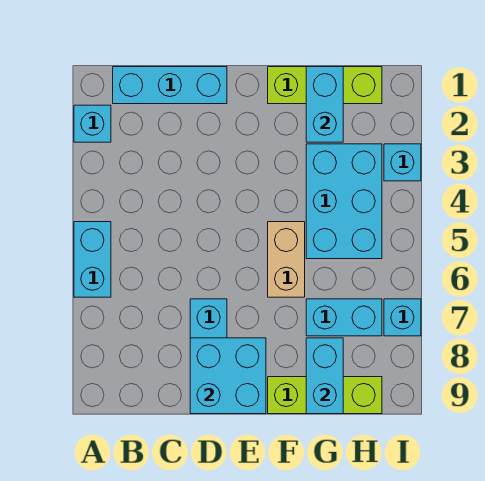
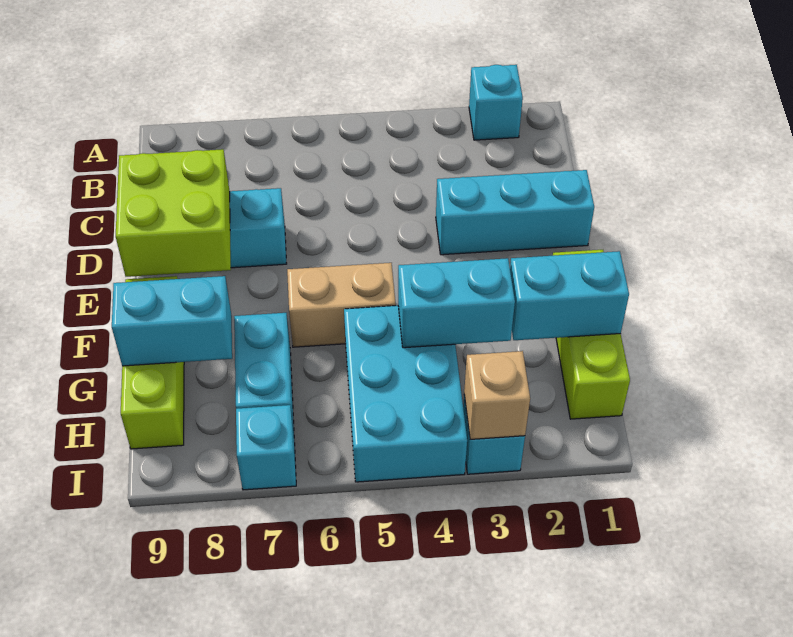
cyan brick A5:A6 level 1 -> cyan brick G3:G4 level 2
cyan brick B1:D1 level 1 -> cyan brick D1:D3 level 1
cyan brick D8:E9 level 2 -> lime brick D8:E9 level 2
cyan brick G3:H5 level 1 -> cyan brick G4:I5 level 1
none -> tan brick I3 level 2

